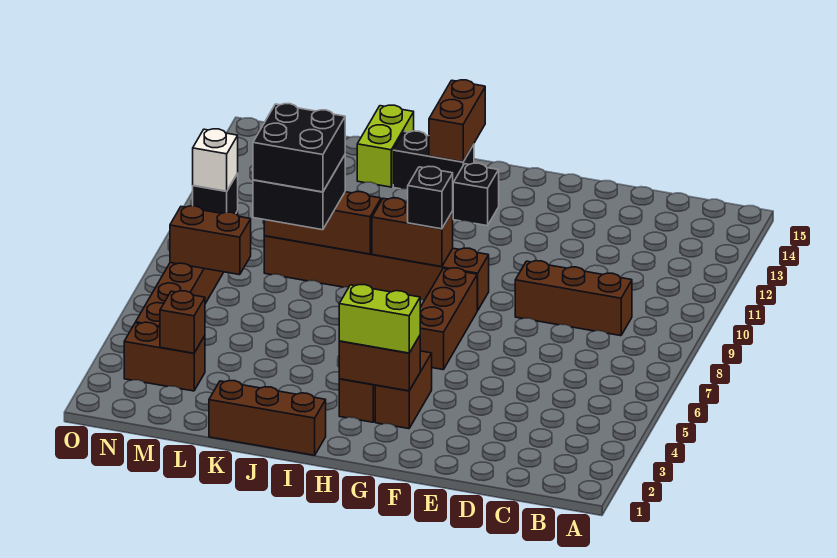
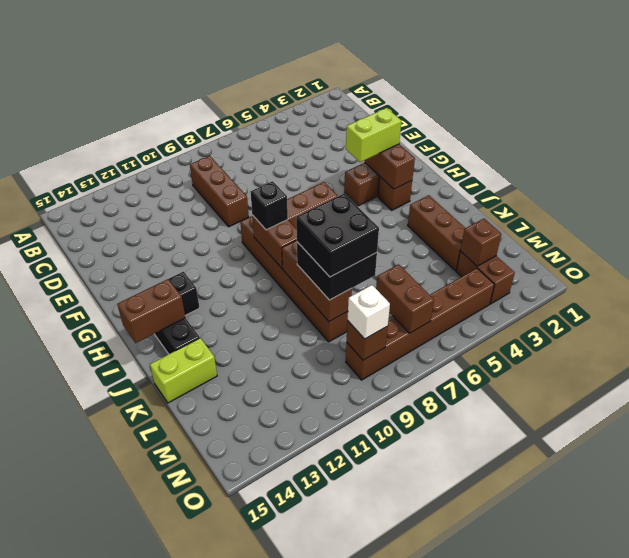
lime brick G3:H3 level 3 -> lime brick G3:G4 level 3
brown brick I1:K1 level 1 -> brown brick J3:L3 level 1
black brick N9 level 2 -> brown brick N9 level 2

